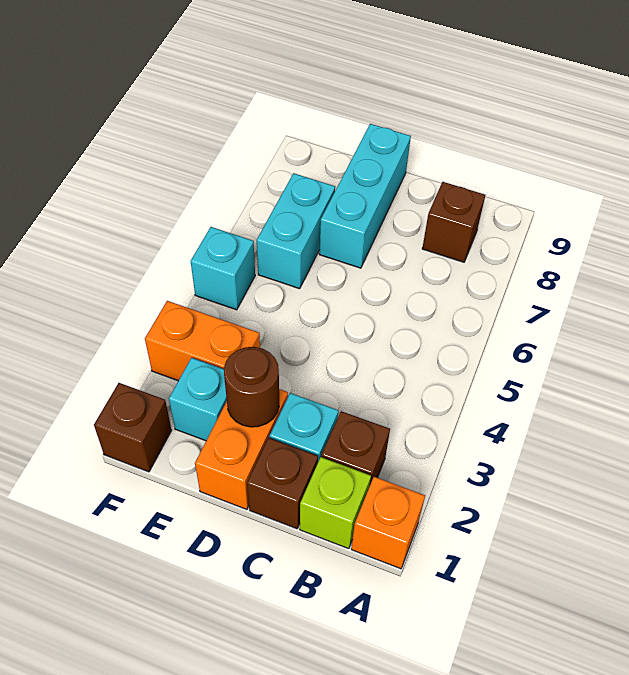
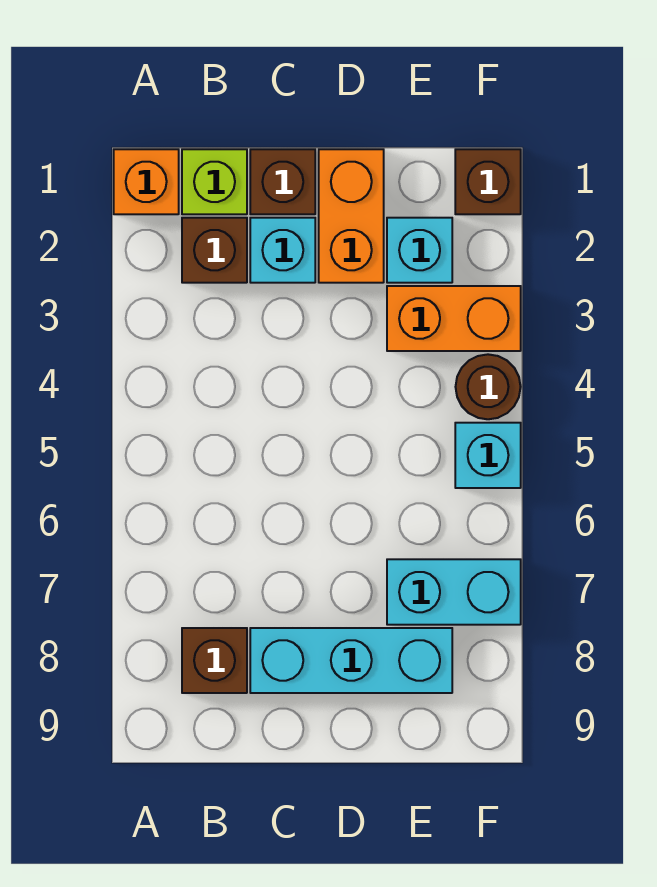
brown round brick D2 level 2 -> brown round brick F4 level 1
cyan brick D7:D9 level 1 -> cyan brick C8:E8 level 1
cyan brick E6:E7 level 1 -> cyan brick E7:F7 level 1

